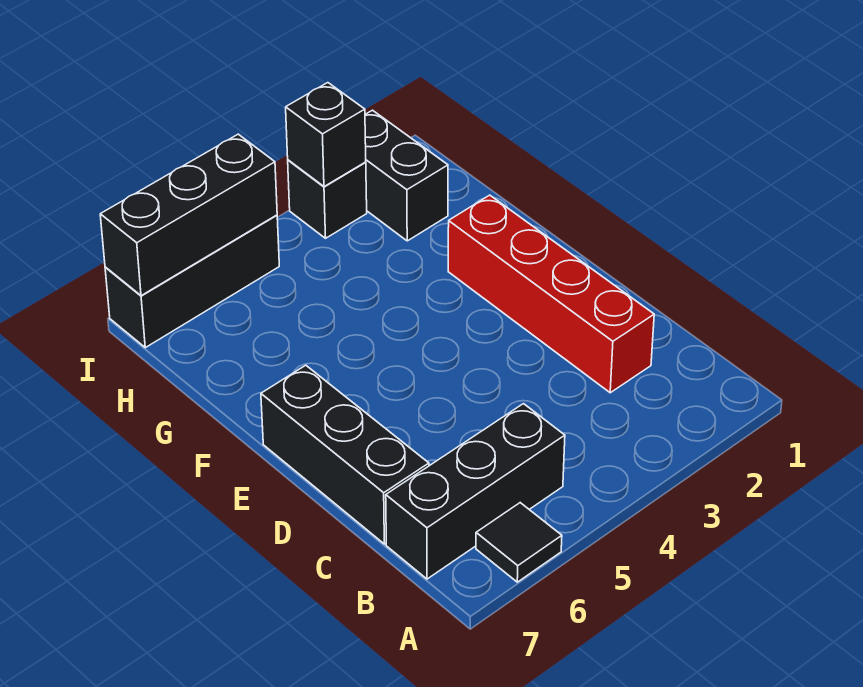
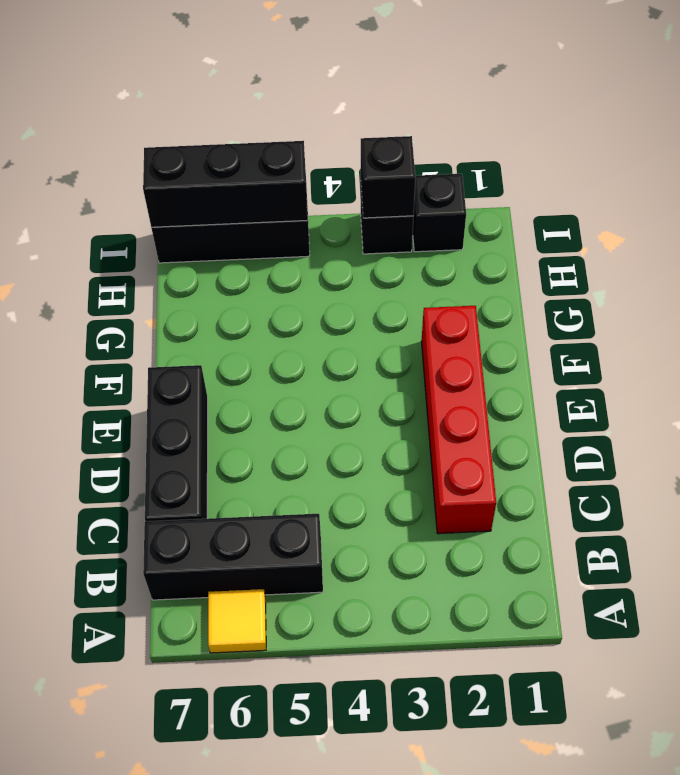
black tile A6 level 1 -> yellow tile A6 level 1
black brick H2:I2 level 1 -> black brick I2 level 1

